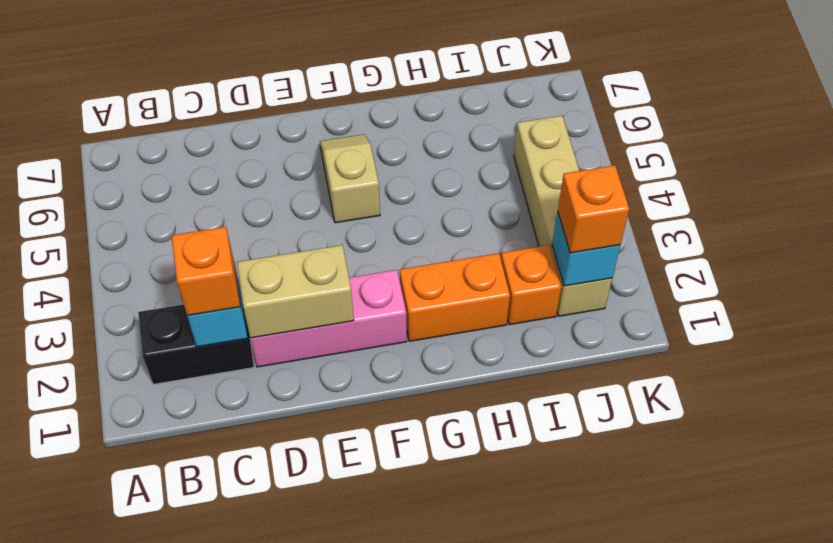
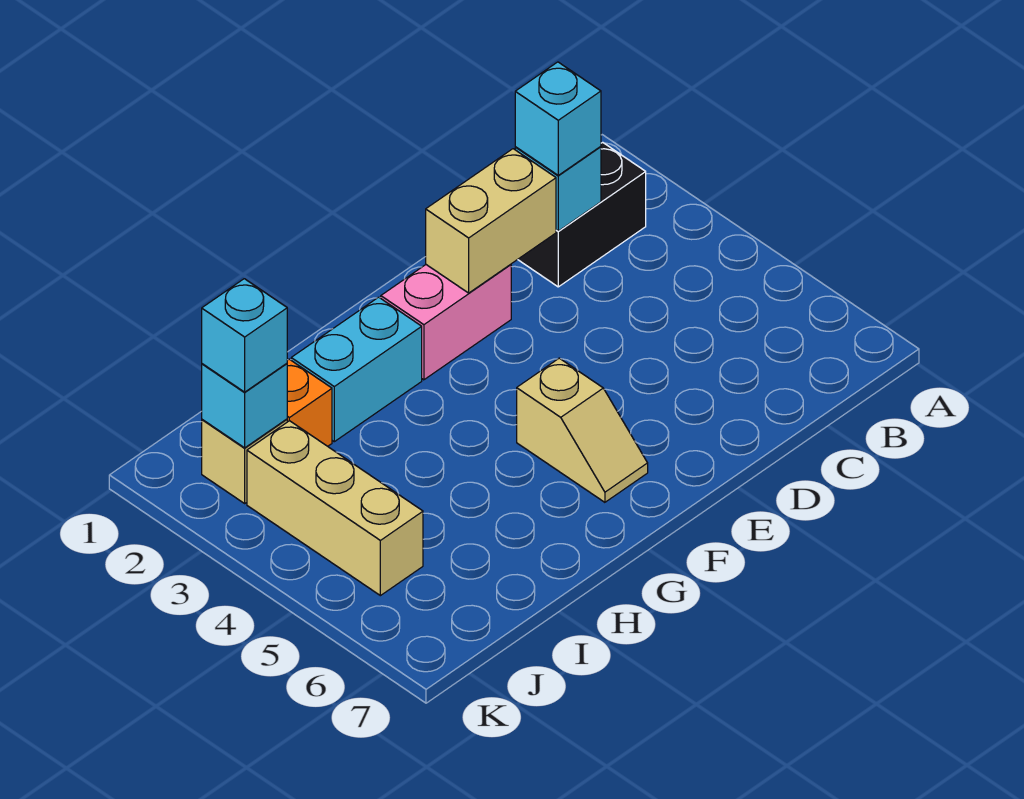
orange brick C2 level 3 -> cyan brick C2 level 3
pink brick D2:F2 level 1 -> pink brick E2:F2 level 1
orange brick G2:H2 level 1 -> cyan brick G2:H2 level 1
orange brick J2 level 3 -> cyan brick J2 level 3

